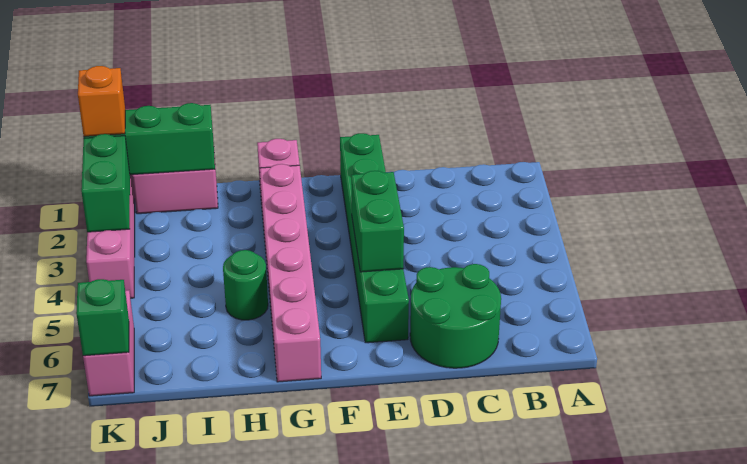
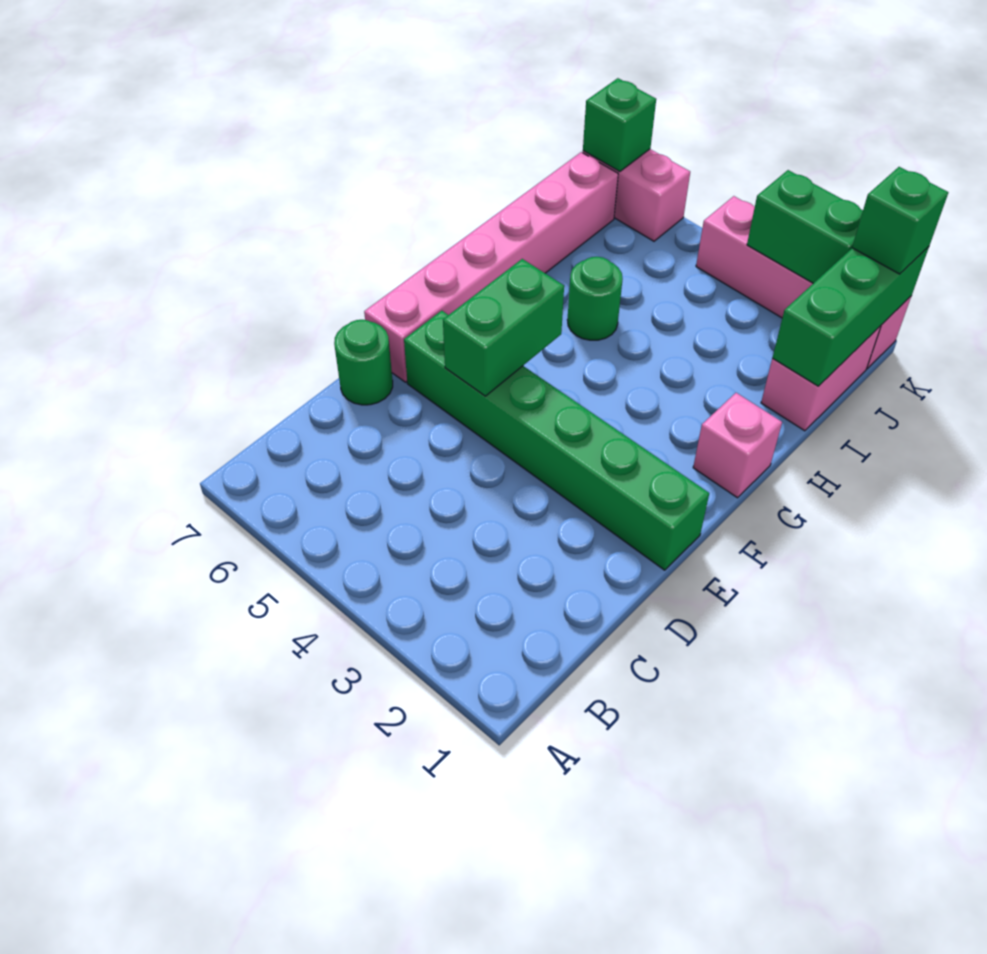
green round brick C6:D7 level 1 -> green round brick D7 level 1
green brick E4:E5 level 2 -> green brick E5:F5 level 2
pink brick G2:G7 level 1 -> pink brick E7:J7 level 1
orange brick K1 level 3 -> green brick K1 level 3

